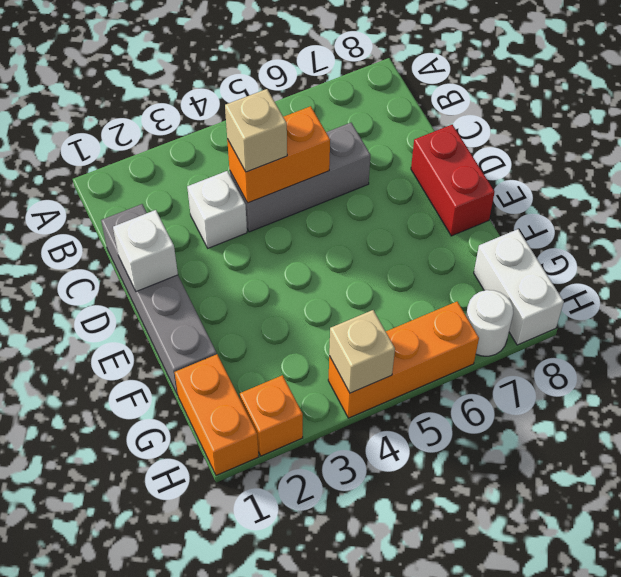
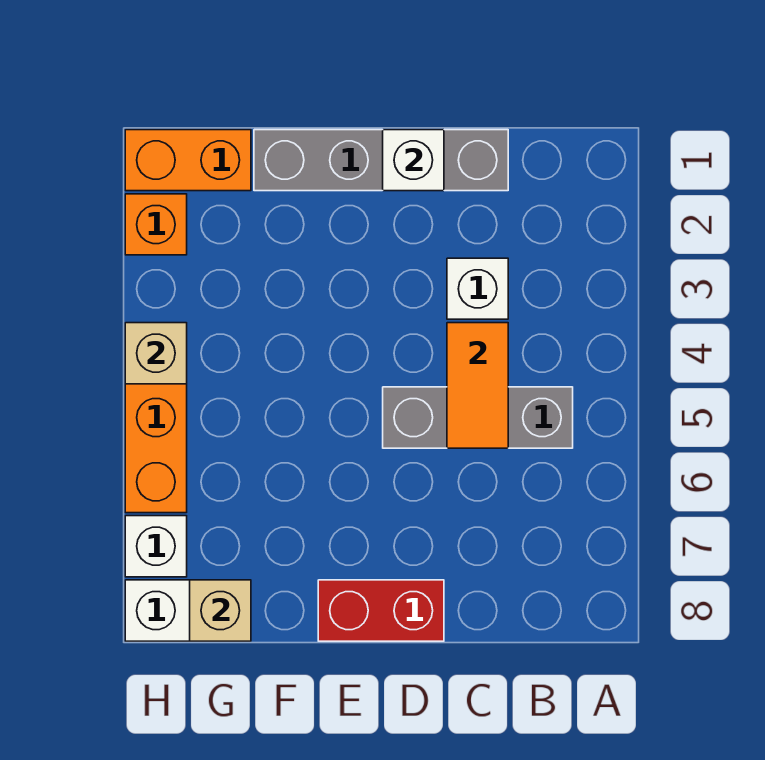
grey brick C4:C6 level 1 -> grey brick B5:D5 level 1
orange brick C4:C5 level 2 -> orange tile C4:C5 level 2
tan brick C4 level 3 -> tan brick G8 level 2
white round brick H7 level 1 -> white brick H7 level 1

